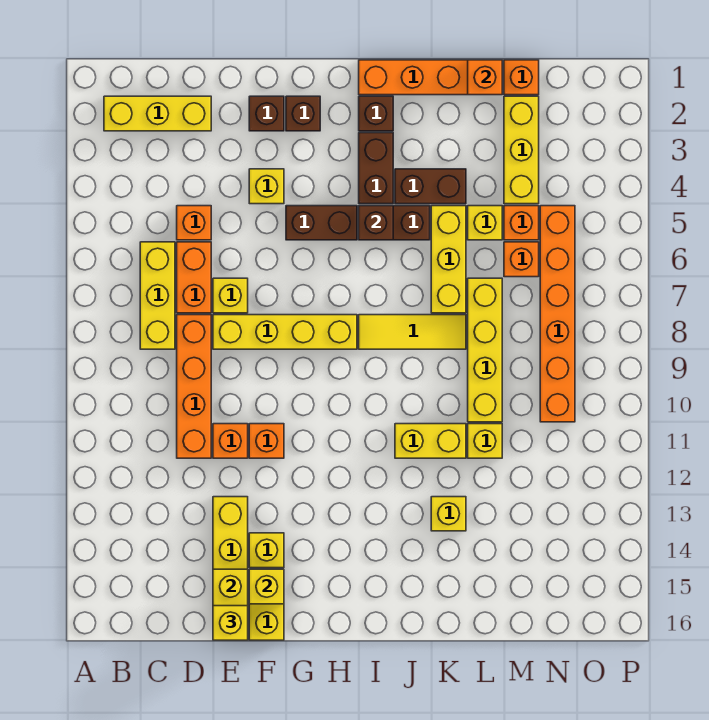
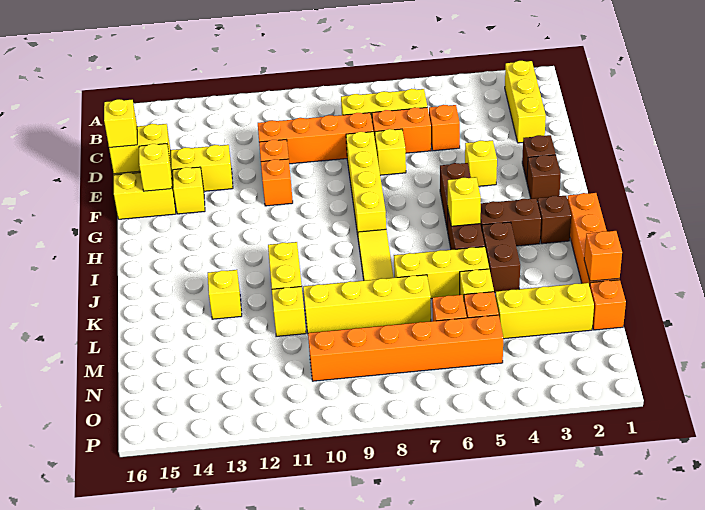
brown brick I5 level 2 -> yellow brick I5 level 2

